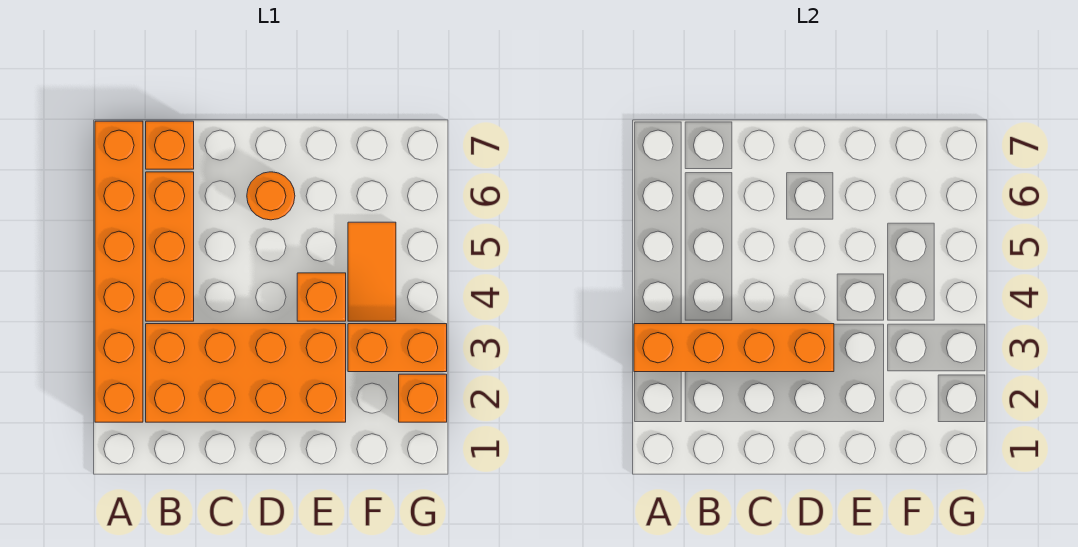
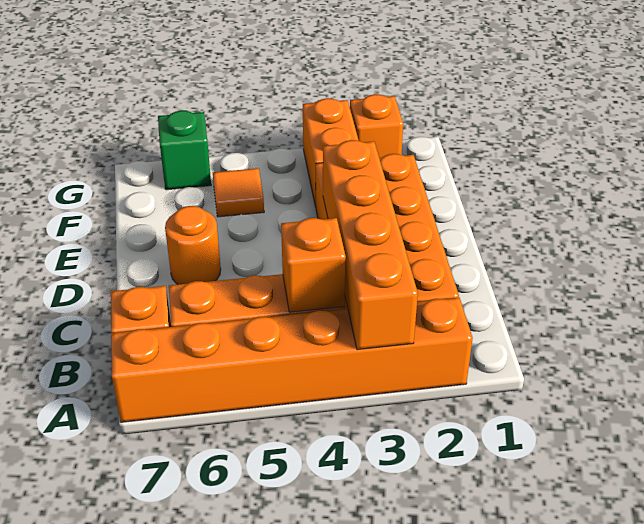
orange brick E4 level 1 -> orange brick B4 level 2
orange tile F4:F5 level 1 -> orange tile F5 level 1
none -> green brick G6 level 1

